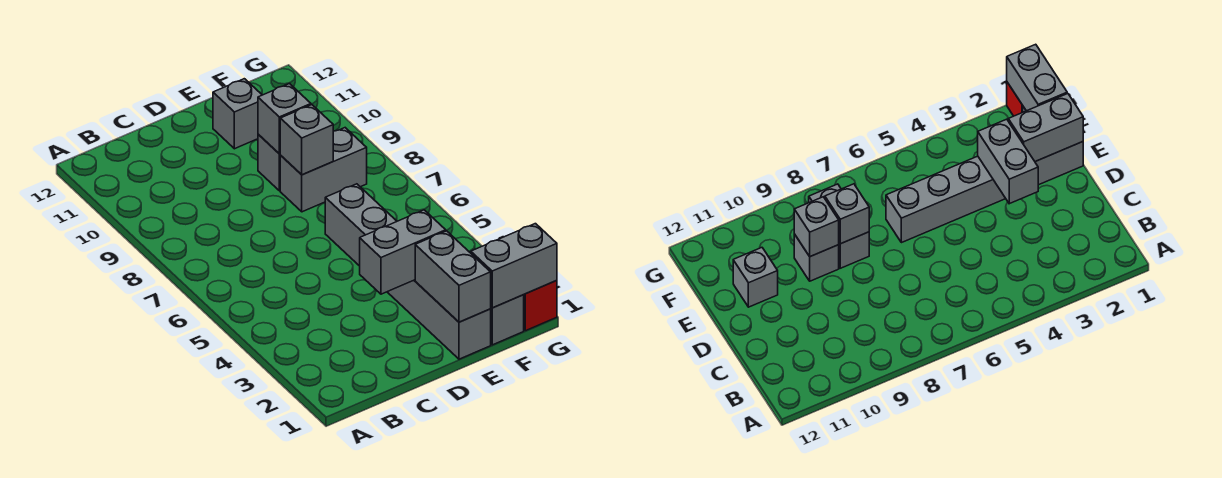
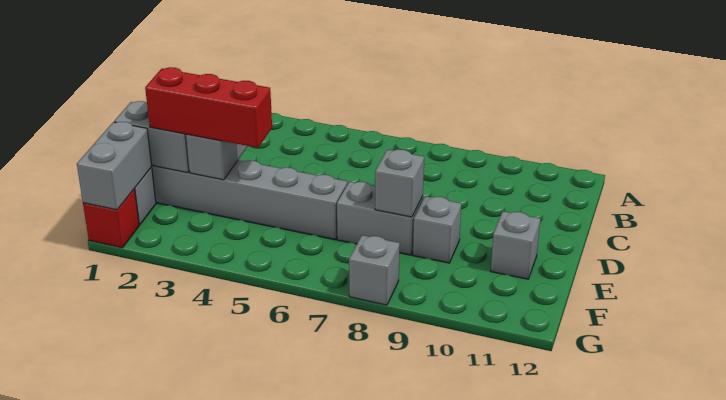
none -> red brick E2:E4 level 3
grey brick E8:F8 level 1 -> grey brick E7:E8 level 1
grey brick E9 level 2 -> grey brick G8 level 1

